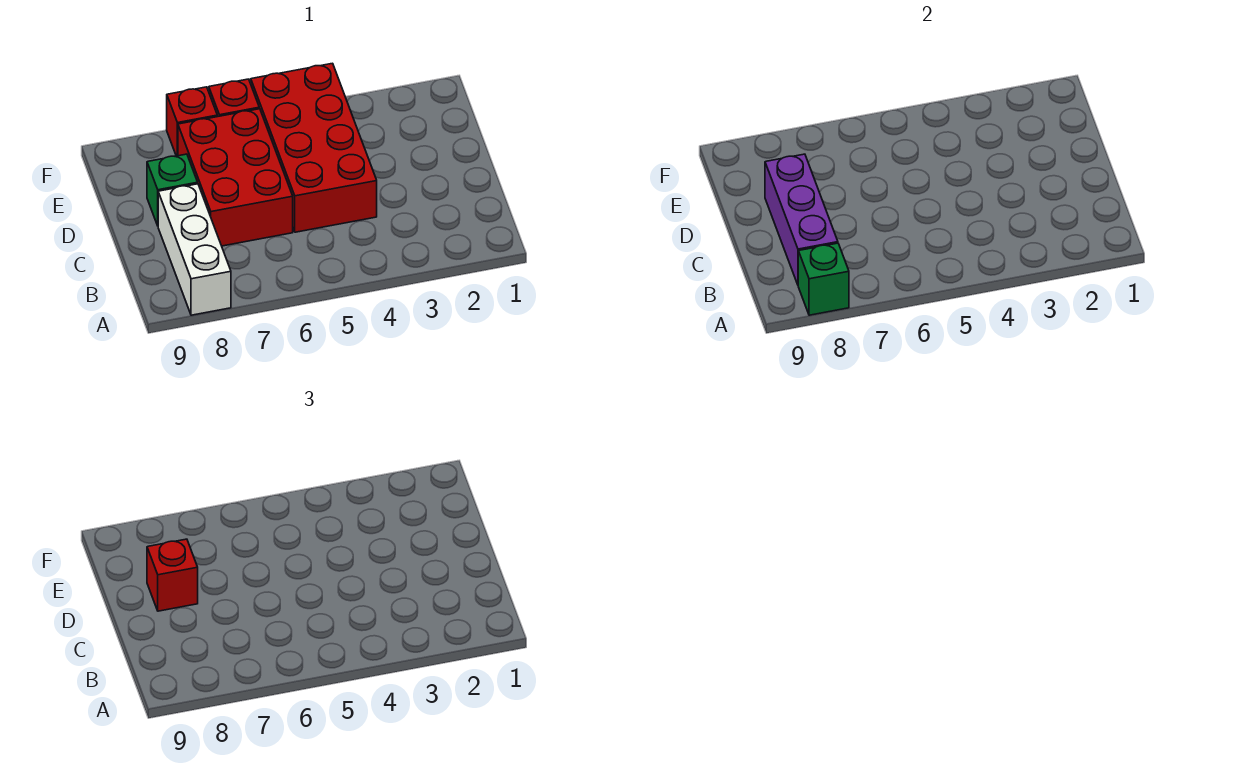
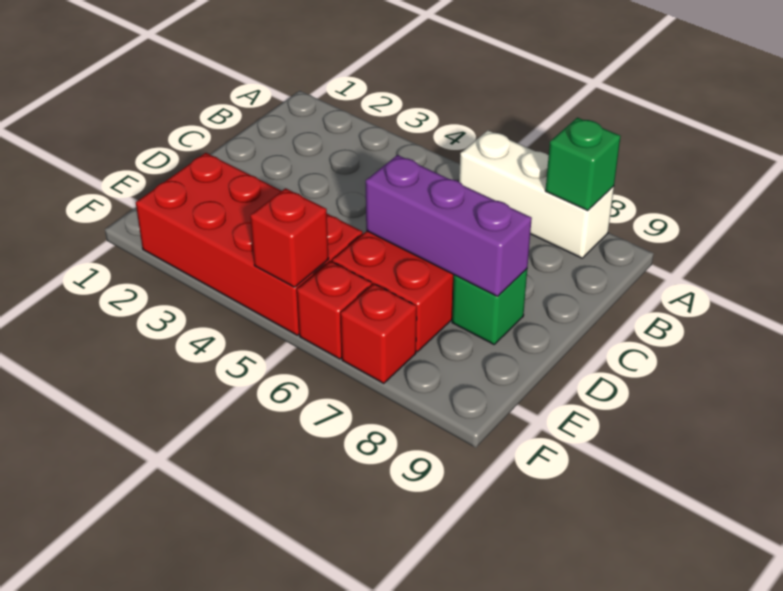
white brick A8:C8 level 1 -> white brick A6:A8 level 1
purple brick B8:D8 level 2 -> purple brick D6:D8 level 2
red brick C4:F5 level 1 -> red brick E2:F5 level 1
red brick D8 level 3 -> red brick F5 level 2

